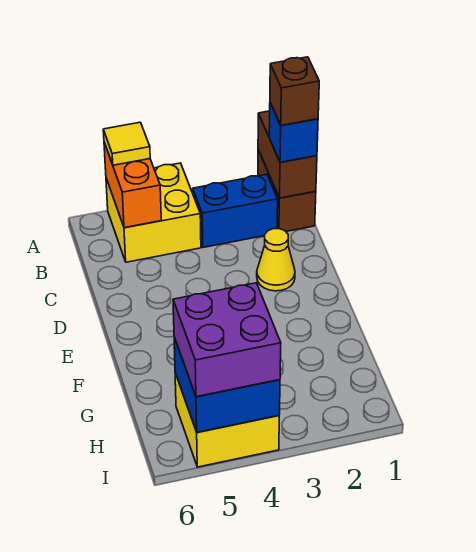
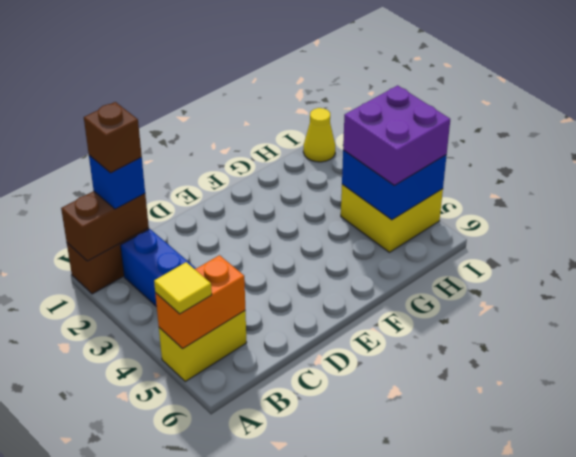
yellow brick A4:B5 level 1 -> yellow brick A5:B5 level 1
yellow cone D2 level 1 -> yellow cone I1 level 1

